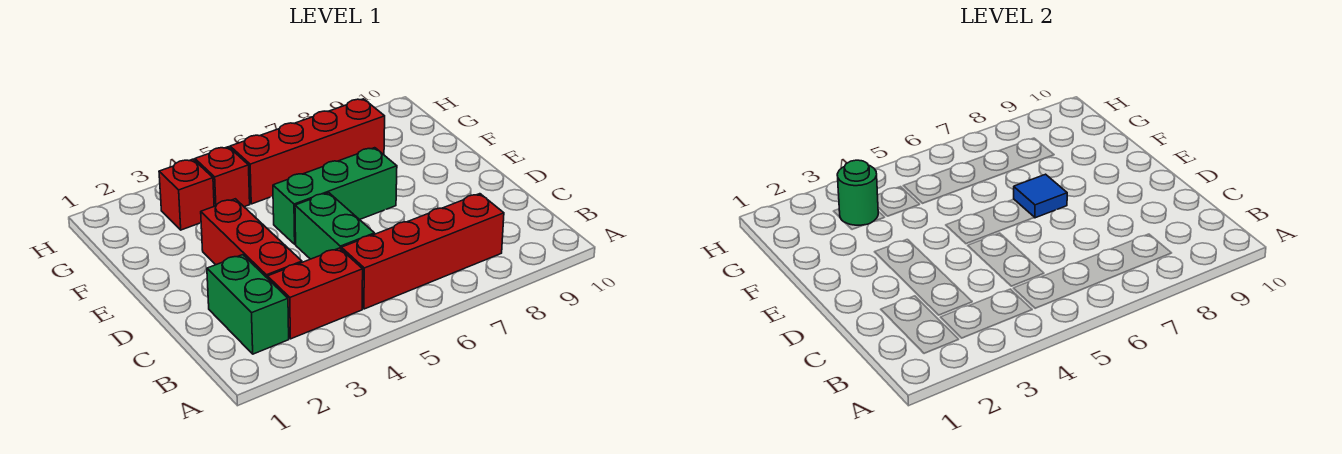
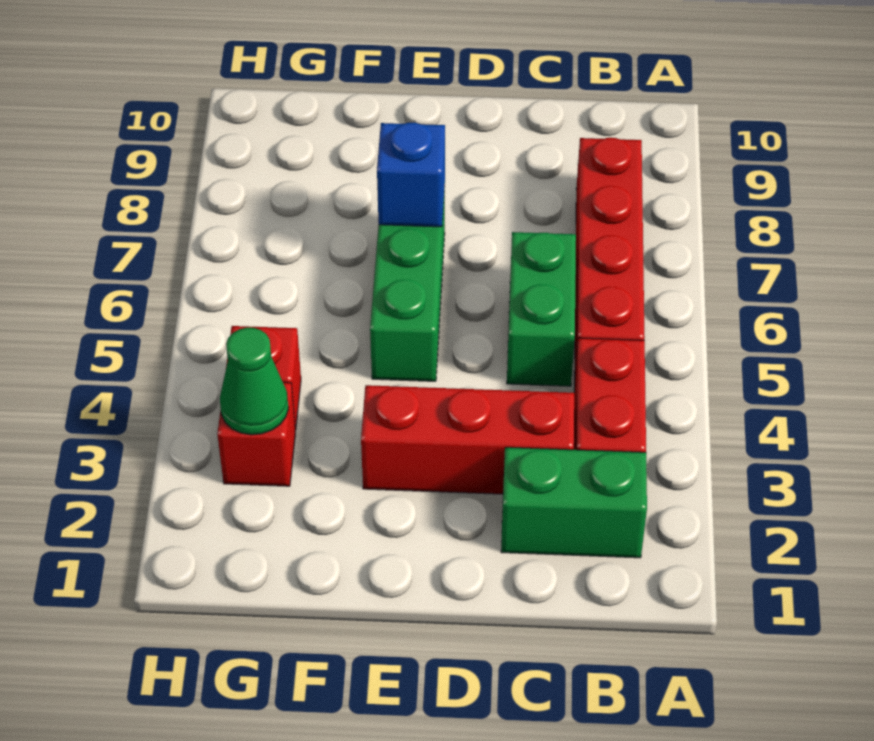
green brick C5:D5 level 1 -> green brick C5:C6 level 1
blue tile E7 level 2 -> blue brick E7 level 2
green round brick G3 level 2 -> green cone G3 level 2
red brick G5:G8 level 1 -> none

